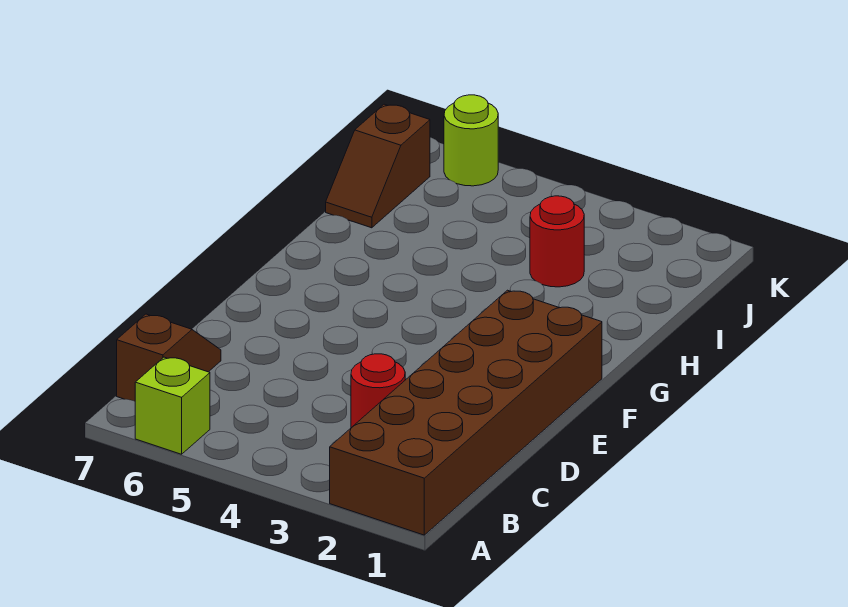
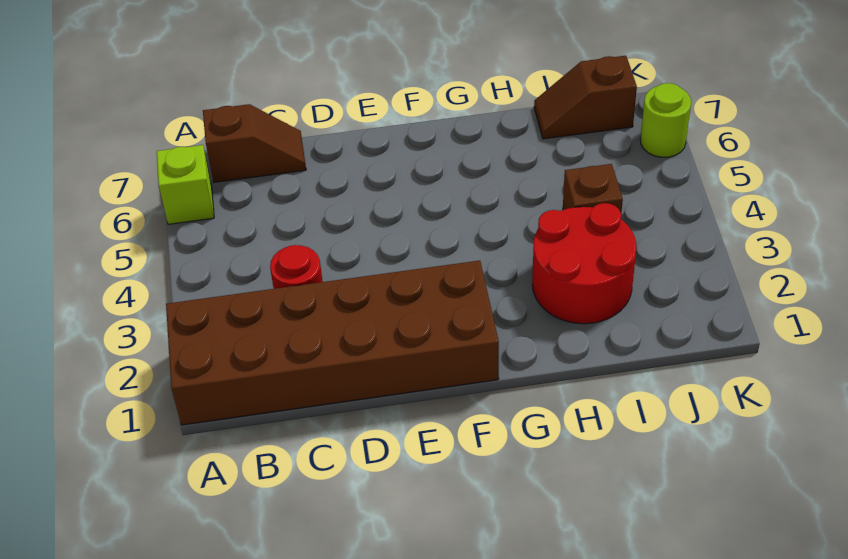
red round brick I3 level 1 -> red round brick H2:I3 level 1
none -> brown brick I4 level 1

